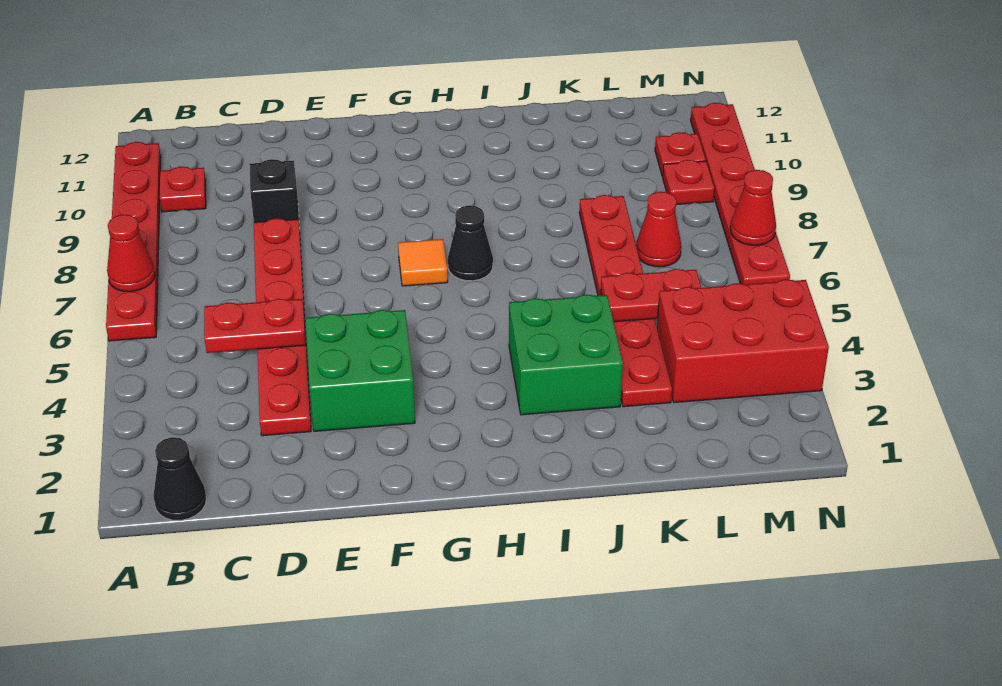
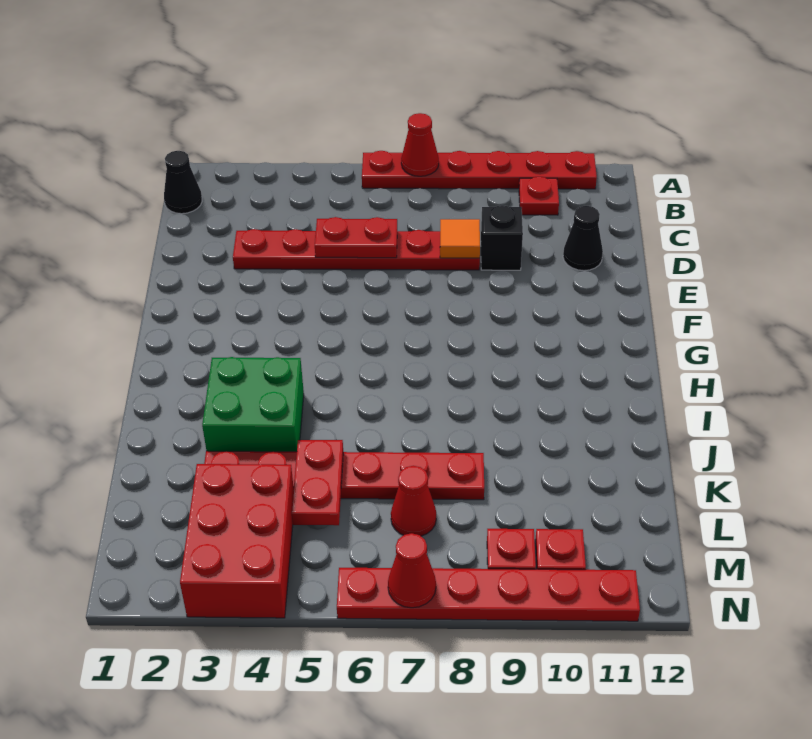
red plate C5:D5 level 2 -> red plate D5:D6 level 2
green brick E3:F4 level 1 -> none
orange tile G7 level 1 -> orange tile D8 level 2
black cone H7 level 1 -> black cone D11 level 1

